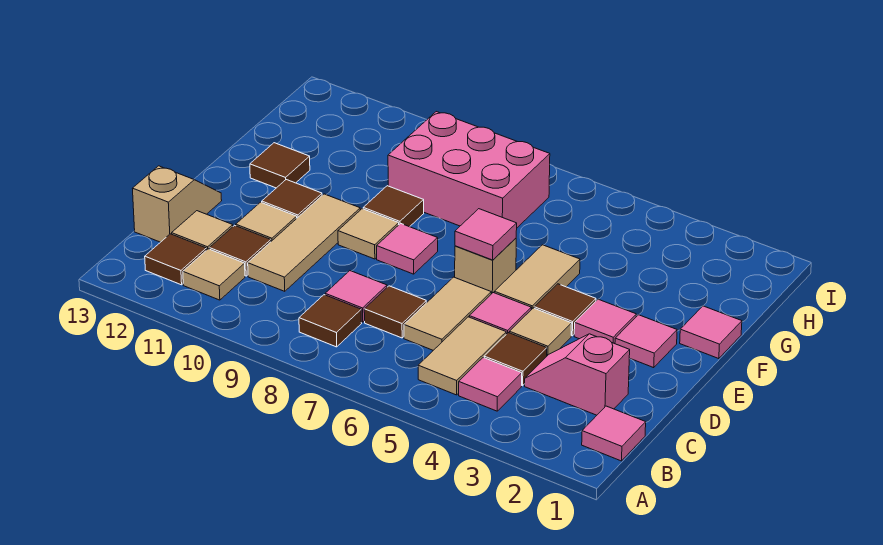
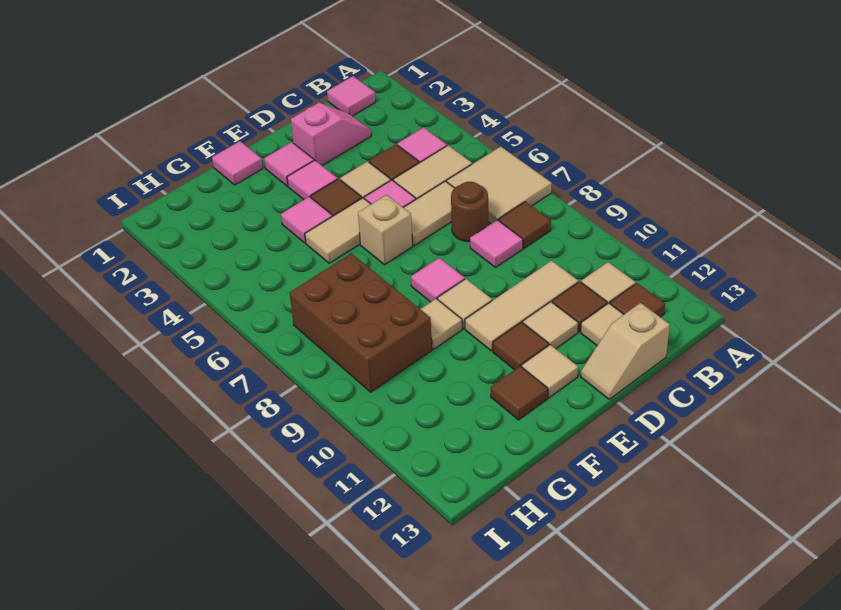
none -> tan tile A6:B7 level 1
pink slope C2:C3 level 1 top 2 -> pink slope C2:D2 level 1 top D
brown tile C7 level 1 -> brown round brick C7 level 1
pink tile E6 level 2 -> pink tile F4 level 1
none -> tan tile E12 level 1
brown tile F9 level 1 -> tan tile F9 level 1
pink brick G7:H9 level 1 -> brown brick G7:H9 level 1

